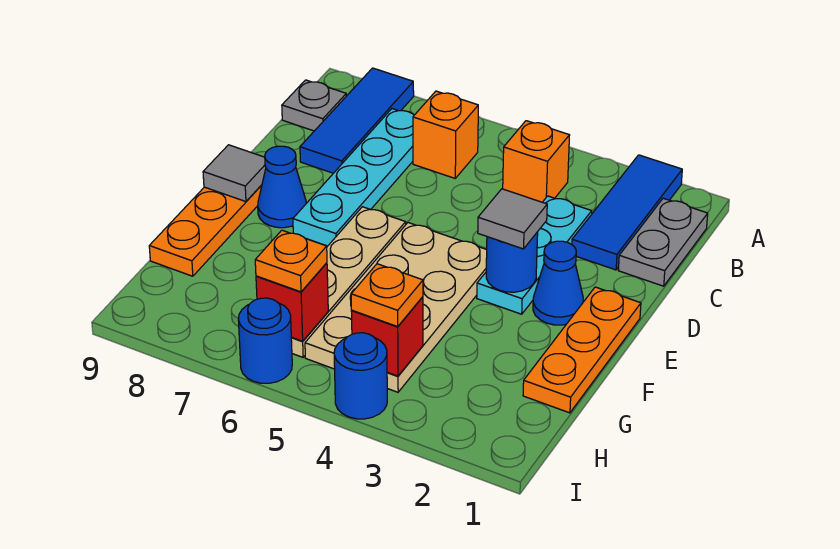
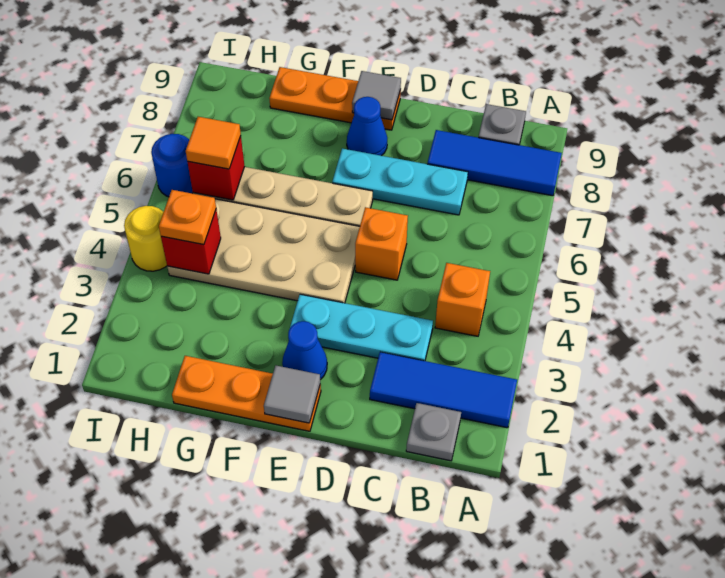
grey plate B1:C1 level 1 -> grey plate B1 level 1
orange brick B6 level 1 -> orange brick D5 level 1
cyan plate B7:E7 level 1 -> cyan plate C7:E7 level 1
blue round brick E3 level 2 -> none
grey tile E3 level 3 -> grey tile E1 level 2
orange plate H6 level 3 -> orange tile H6 level 3
blue round brick I4 level 1 -> yellow round brick I4 level 1

